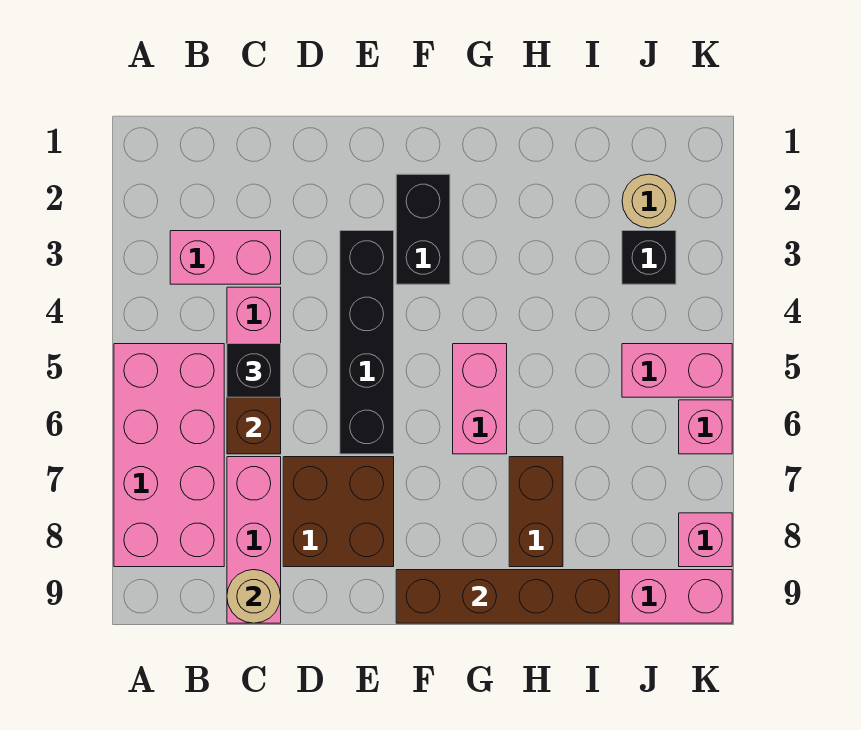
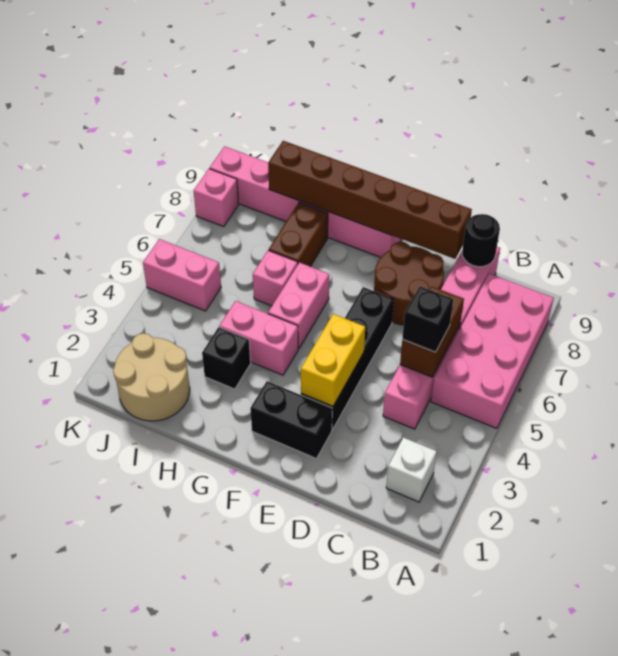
none -> white brick B2 level 1
pink brick B3:C3 level 1 -> pink brick G4:H4 level 1
tan round brick C9 level 2 -> black round brick C9 level 2
brown brick D7:E8 level 1 -> brown round brick D7:E8 level 1
none -> yellow brick E3:E4 level 2
black brick F2:F3 level 1 -> black brick E2:F2 level 1
brown brick F9:I9 level 2 -> brown brick D9:I9 level 2
tan round brick J2 level 1 -> tan round brick I1:J2 level 1
black brick J3 level 1 -> black brick H3 level 1
pink brick K6 level 1 -> pink brick H6 level 1

